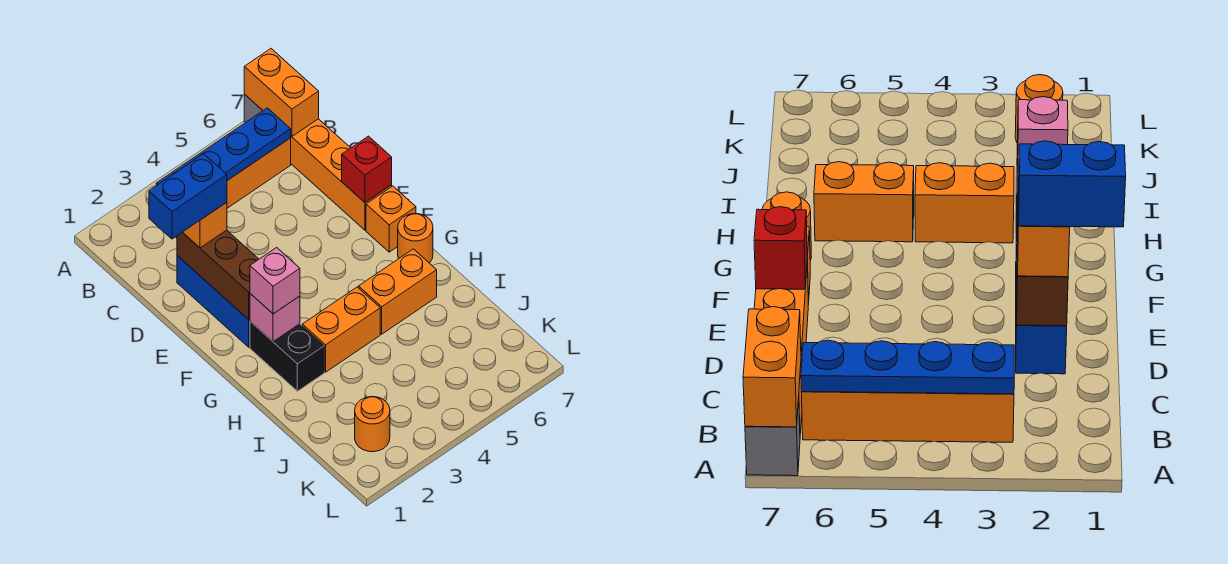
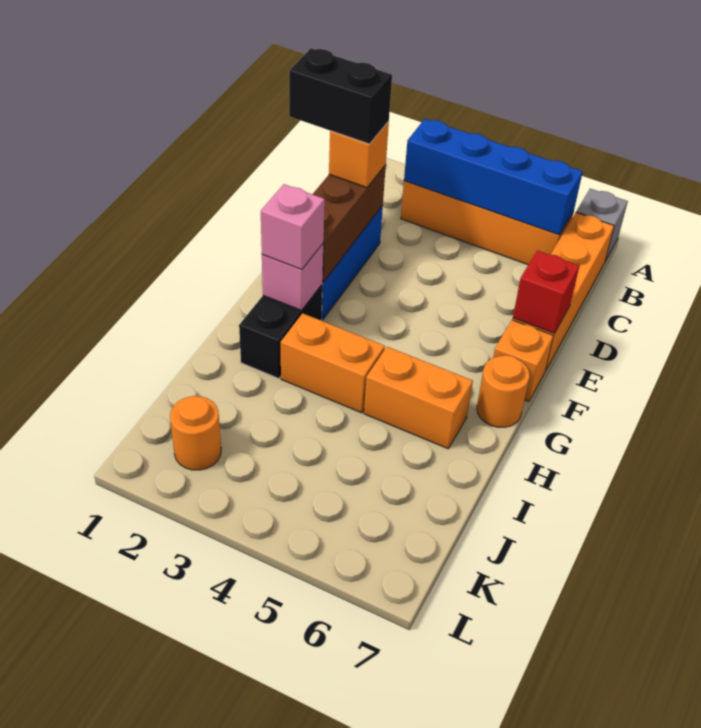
orange brick A7:B7 level 2 -> none
blue plate B3:B6 level 2 -> blue brick B3:B6 level 2
blue brick D1:D2 level 4 -> black brick D1:D2 level 4

